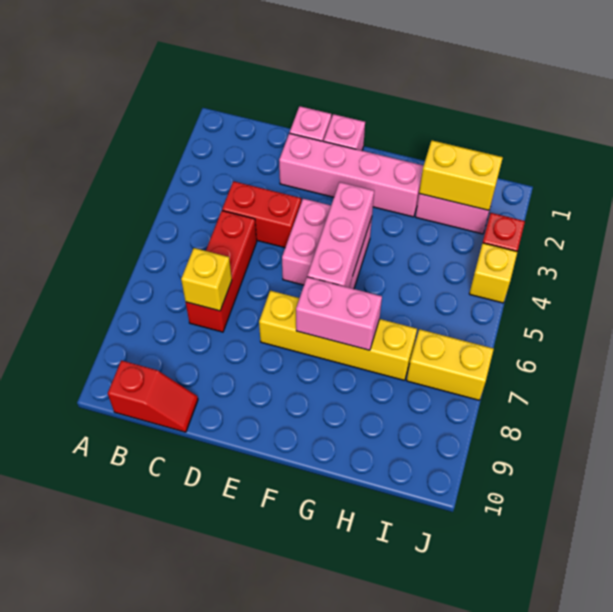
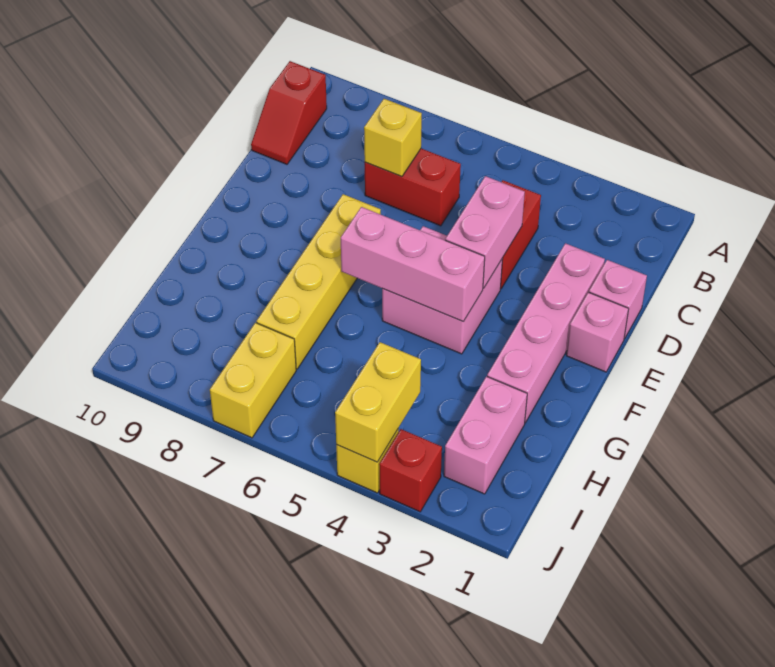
red brick C5:C7 level 1 -> red brick C6:C7 level 1
pink brick F7:G7 level 2 -> pink brick D4:E4 level 2
yellow brick H2:I2 level 2 -> yellow brick I4:J4 level 2

